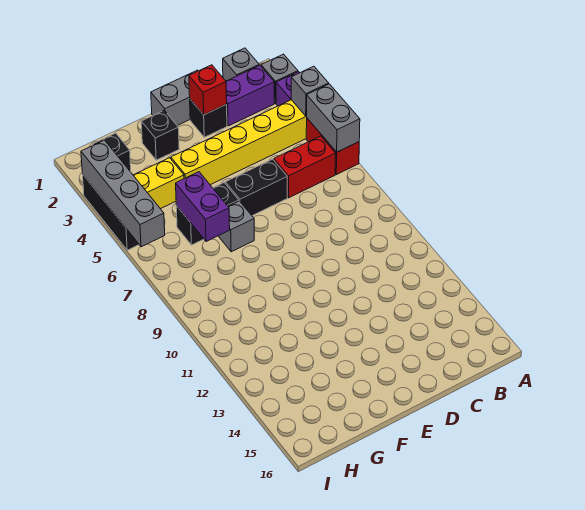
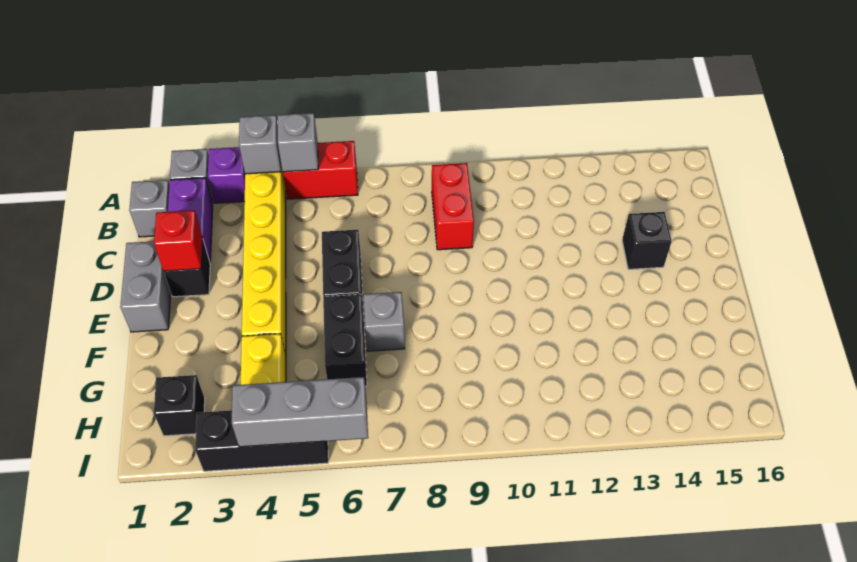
grey brick A5:A6 level 2 -> grey brick A5 level 2
red brick B6:C6 level 1 -> red brick B9:C9 level 1
black brick F2 level 1 -> black brick D14 level 1
purple brick G6:G7 level 2 -> none
grey brick I3:I6 level 2 -> grey brick I4:I6 level 2

